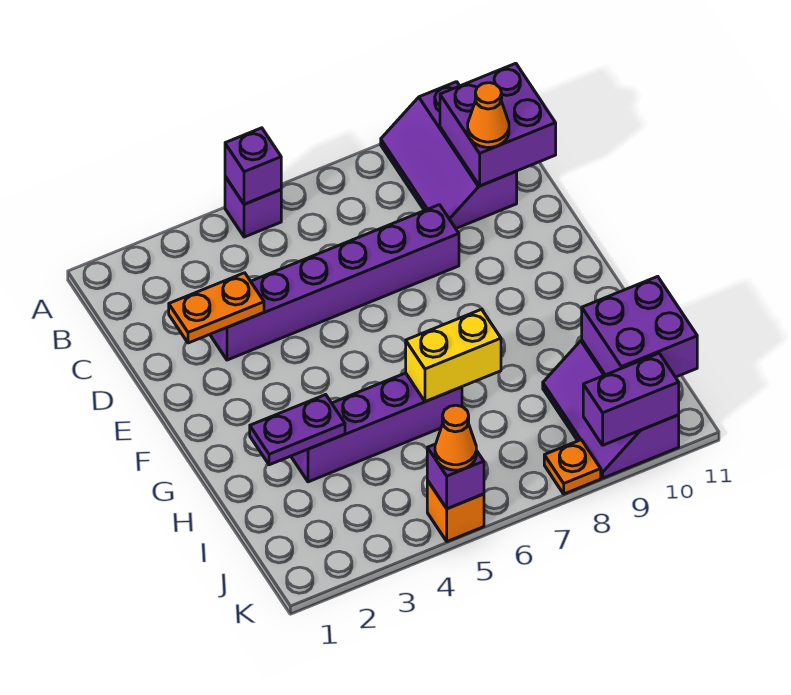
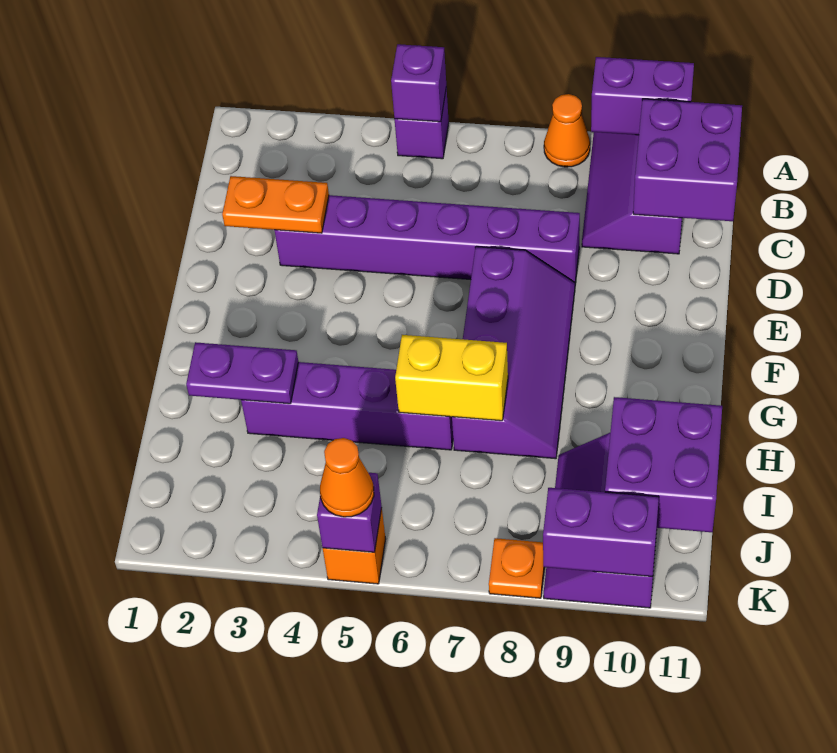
none -> purple brick A9:A10 level 2
orange cone C10 level 3 -> orange cone A8 level 1
none -> purple slope E7:H8 level 1 top 7

